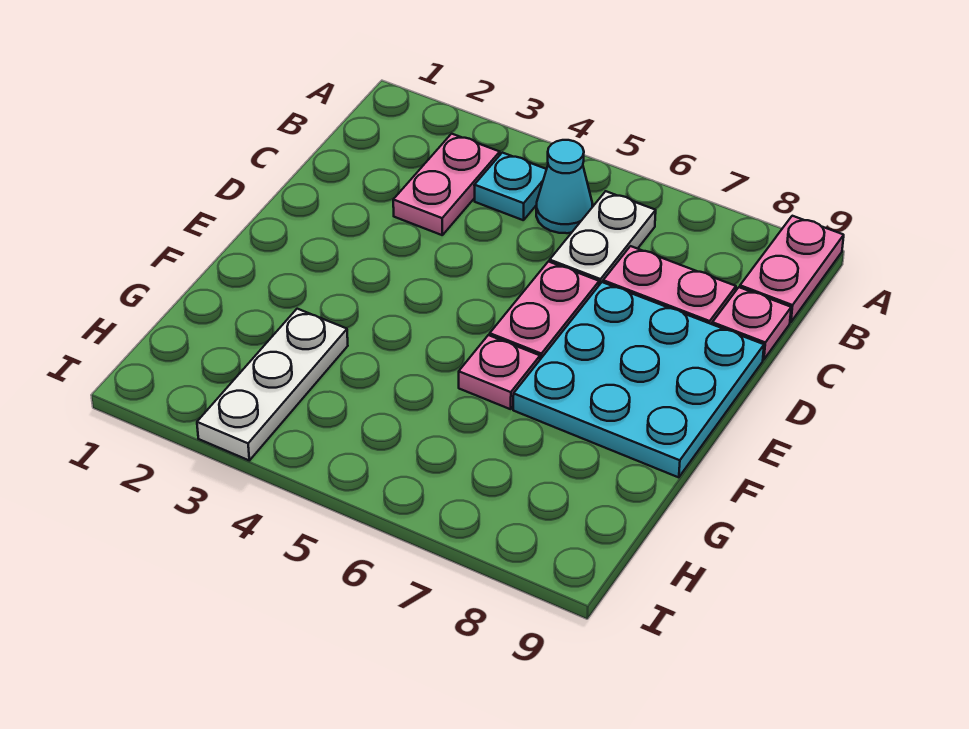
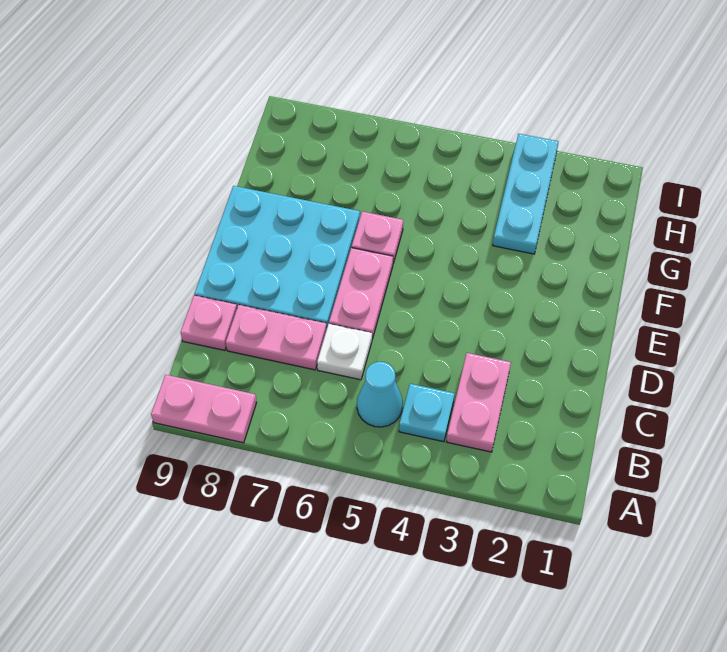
pink plate A9:B9 level 1 -> pink plate A8:A9 level 1
white plate B6:C6 level 1 -> white plate C6 level 1
white plate G3:I3 level 1 -> cyan plate G3:I3 level 1

